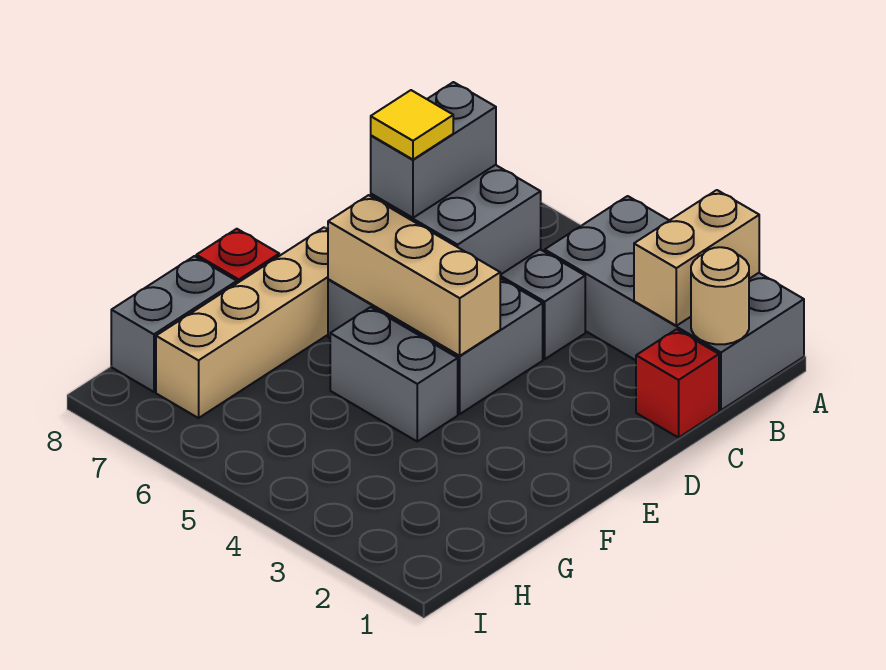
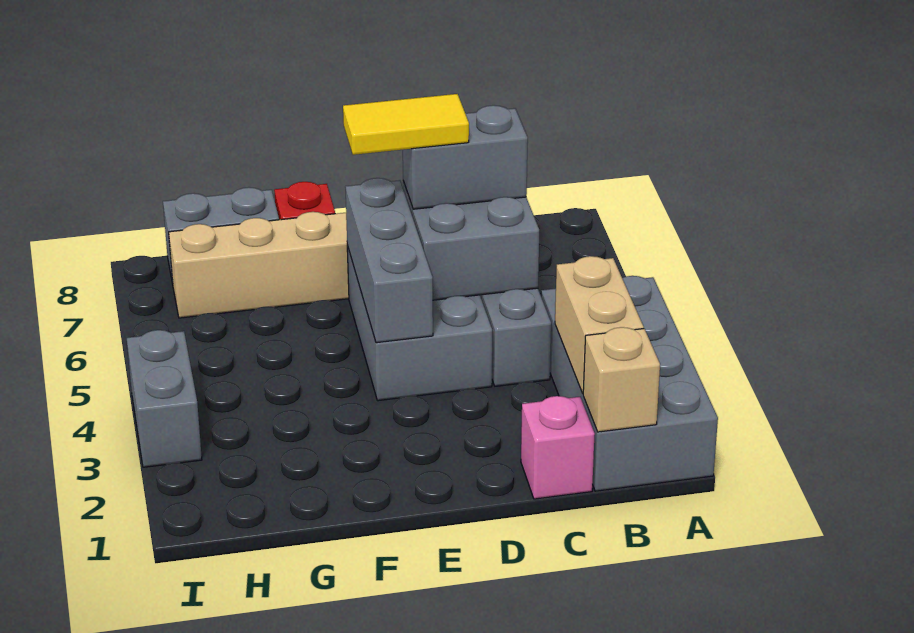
tan brick A2:B2 level 2 -> tan brick B2:B3 level 2
tan round brick B1 level 2 -> tan brick B1 level 2
red brick C1 level 1 -> pink brick C1 level 1
yellow tile D6 level 4 -> yellow tile D6:E6 level 4
tan brick E4:E6 level 2 -> grey brick E4:E6 level 2
grey brick F4:F5 level 1 -> grey brick I3:I4 level 1

